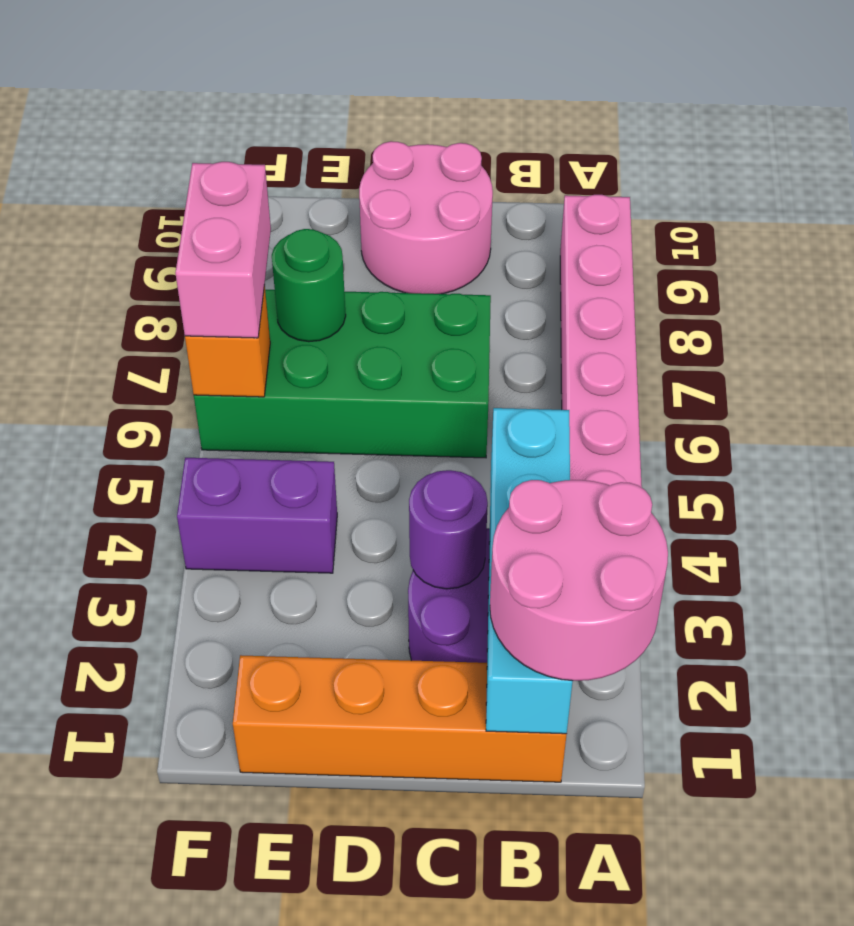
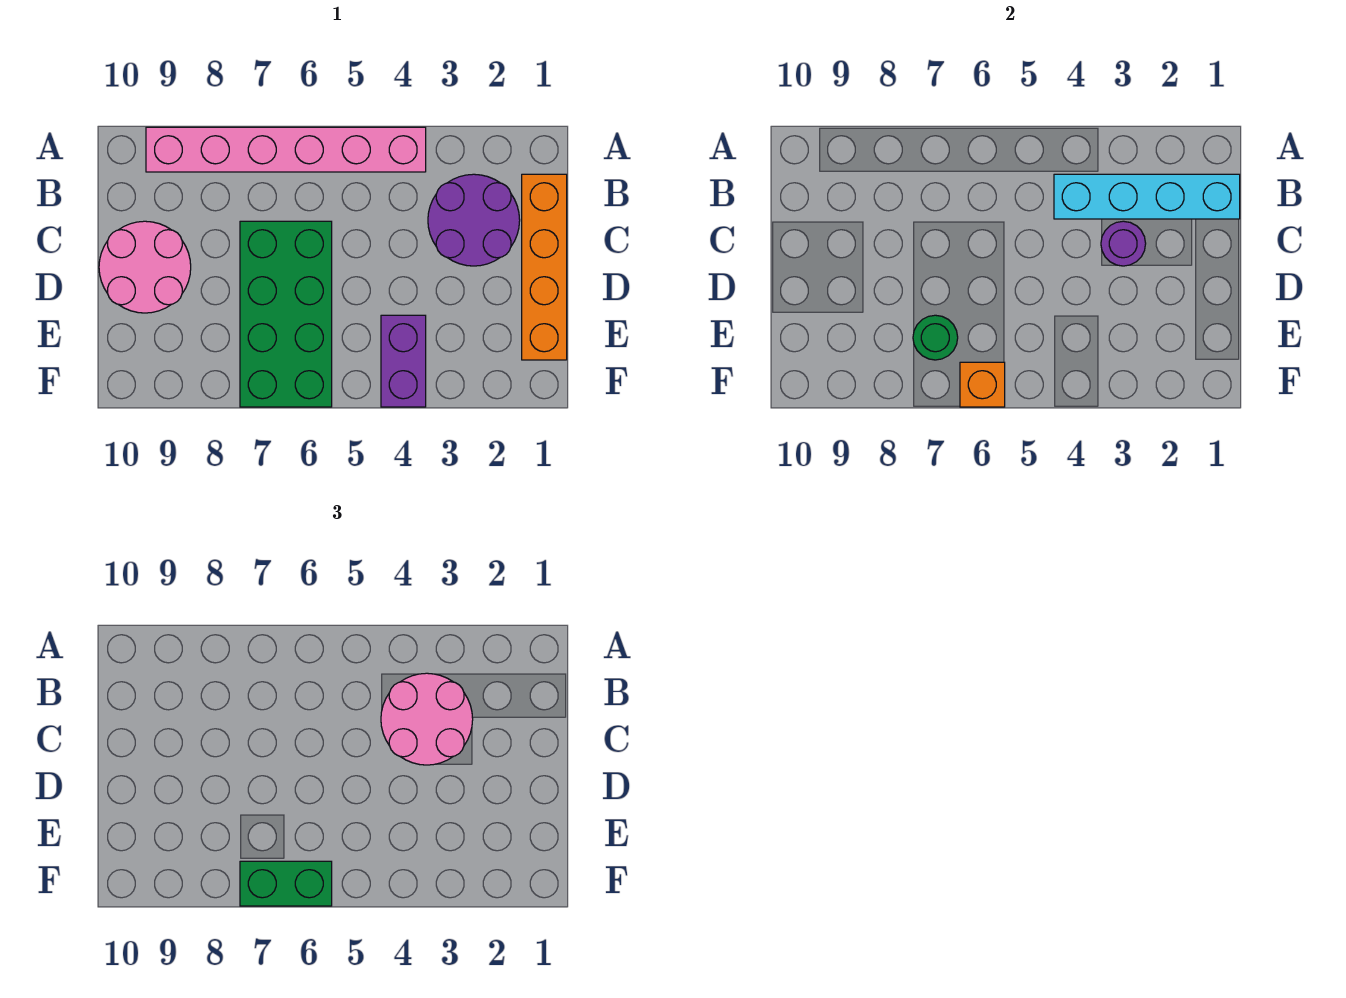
pink round brick A1:B2 level 3 -> pink round brick B3:C4 level 3
pink brick F6:F7 level 3 -> green brick F6:F7 level 3

